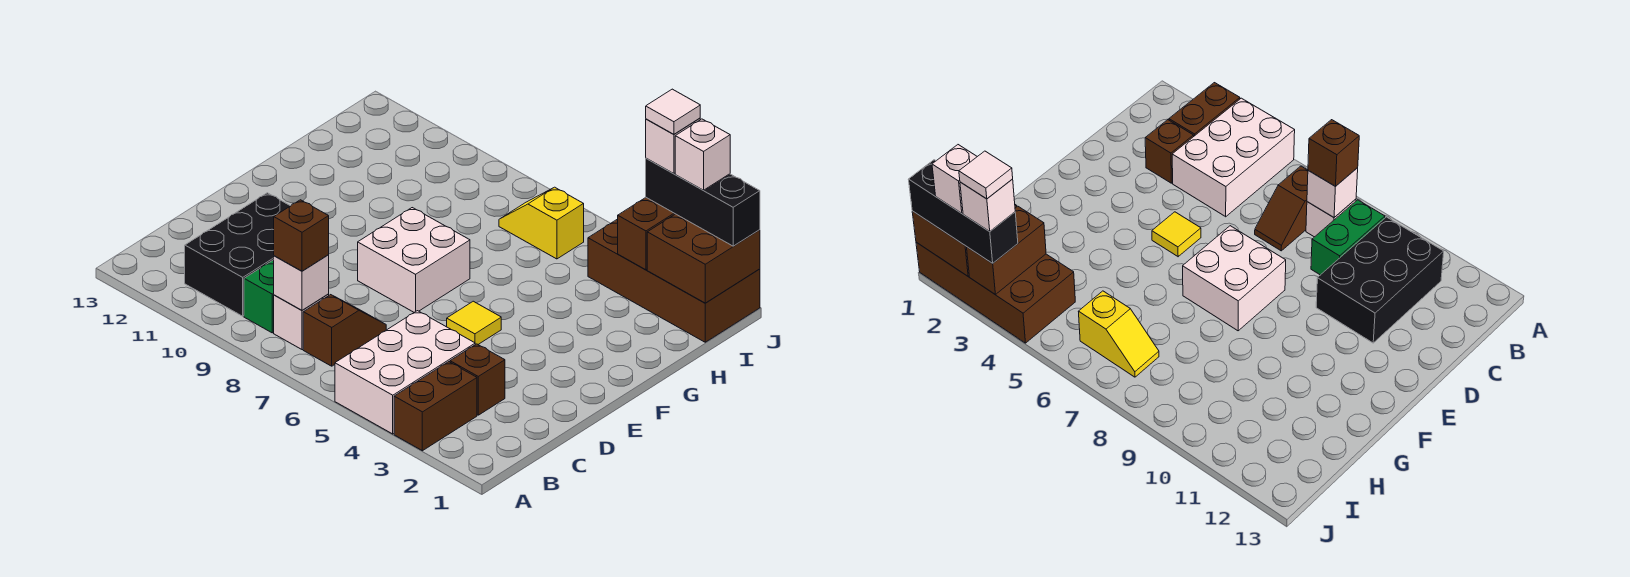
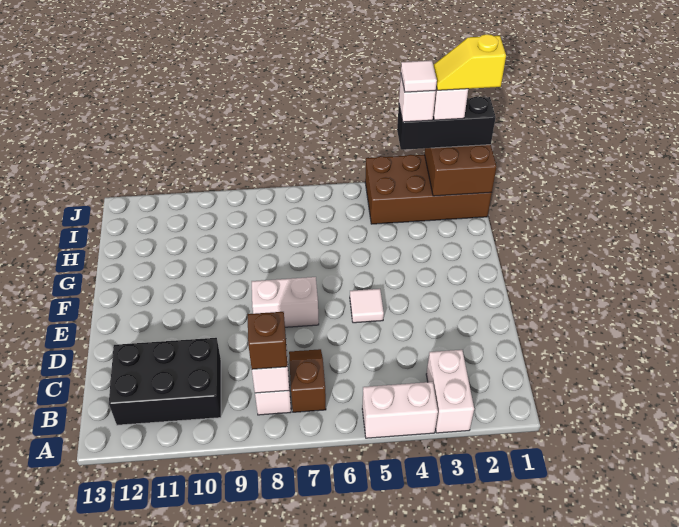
brown brick A3:B3 level 1 -> white brick A3:B3 level 1
white brick A4:C5 level 1 -> white brick A4:A5 level 1
green brick B9:C9 level 1 -> none
black brick B10:D11 level 1 -> black brick B10:C12 level 1
brown brick C3 level 1 -> none
yellow tile E5 level 1 -> white tile E5 level 1
white brick E7:F8 level 1 -> white brick E7:E8 level 1
brown brick I3:J3 level 2 -> none
yellow slope I6:I7 level 1 top 6 -> yellow slope J1:J2 level 5 top 1

